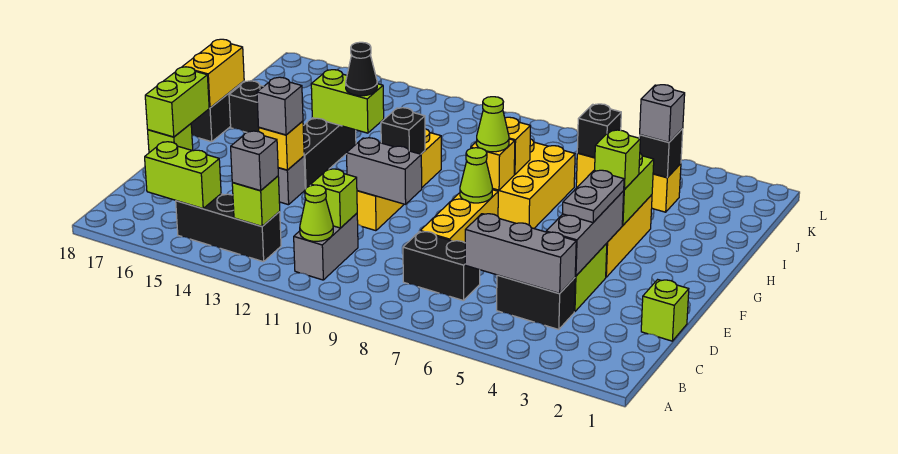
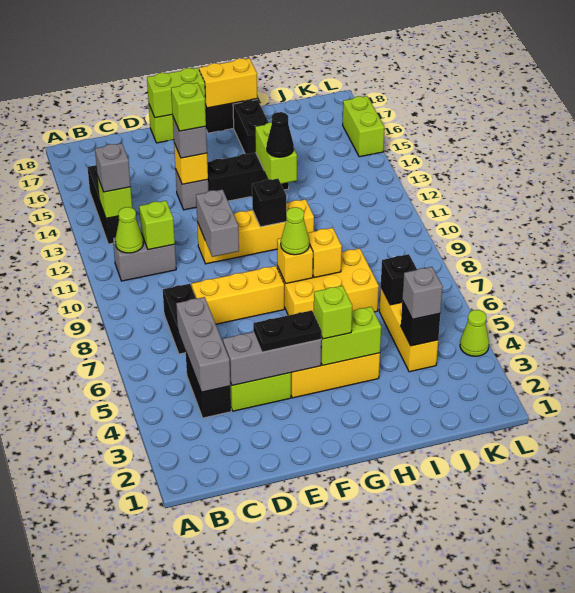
lime brick B15:B16 level 2 -> lime brick L15:L16 level 1
lime brick D1 level 1 -> lime brick E14 level 4
grey plate E4:F4 level 3 -> black plate E4:F4 level 3
lime cone F8 level 2 -> lime cone L4 level 1

